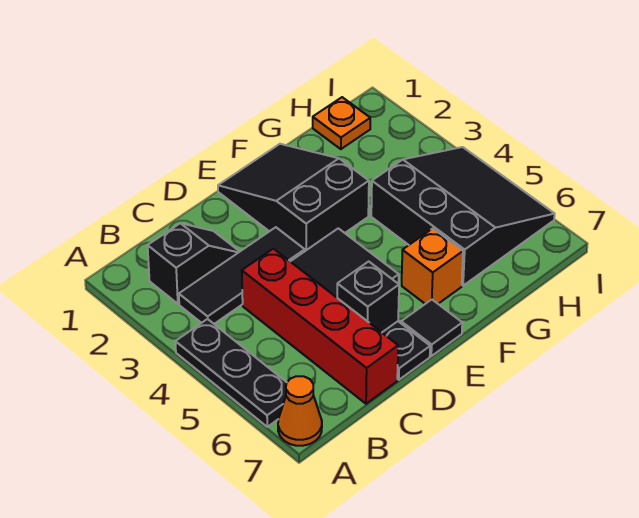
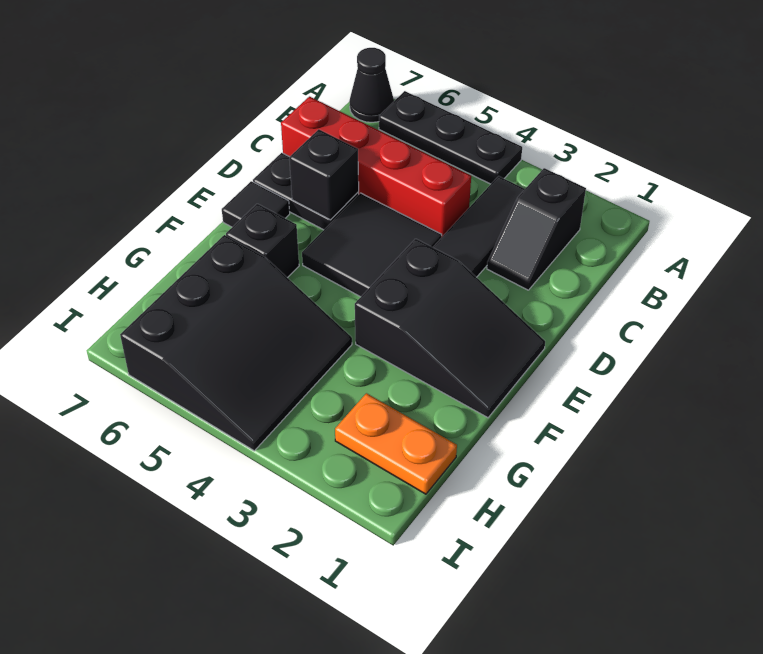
orange cone A7 level 1 -> black cone A7 level 1
orange brick F6 level 1 -> black brick F6 level 1
black slope G4:I6 level 1 top G -> black slope G4:I6 level 1 top 6
orange plate H1 level 1 -> orange plate H1:H2 level 1

